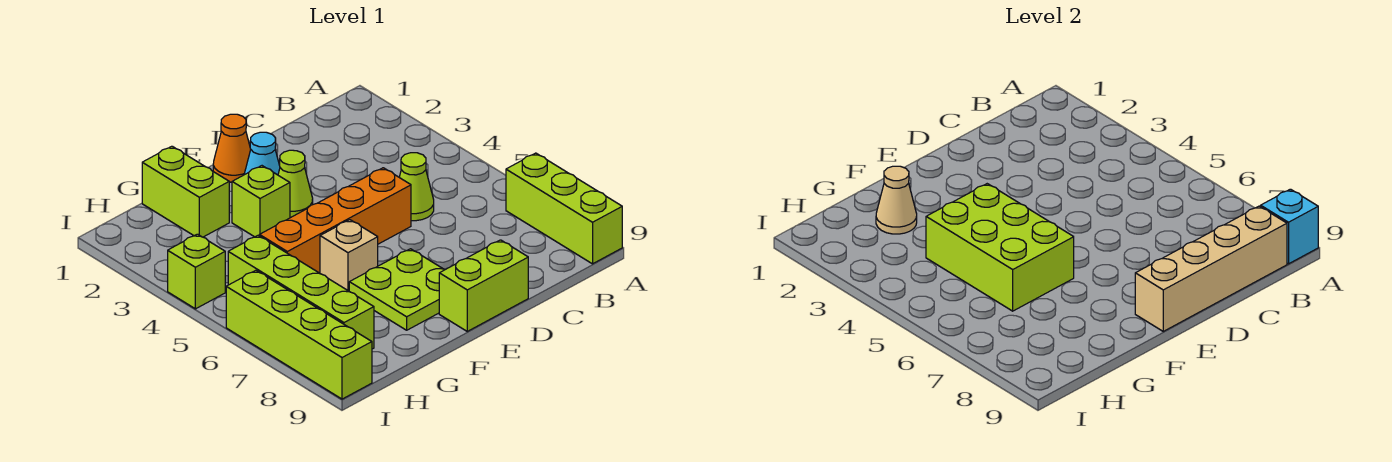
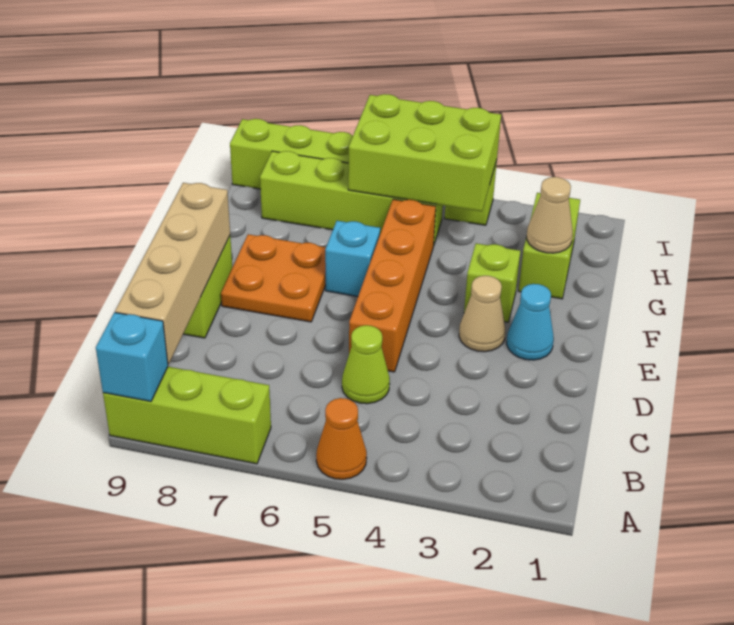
orange cone E1 level 1 -> orange cone A5 level 1
lime cone E3 level 1 -> tan cone E3 level 1
lime plate E7:F8 level 1 -> orange plate E7:F8 level 1
lime brick F4:G6 level 2 -> lime brick H4:I6 level 2
tan brick F6 level 1 -> cyan brick F6 level 1
lime brick G1:G2 level 1 -> lime brick G2:H2 level 1

